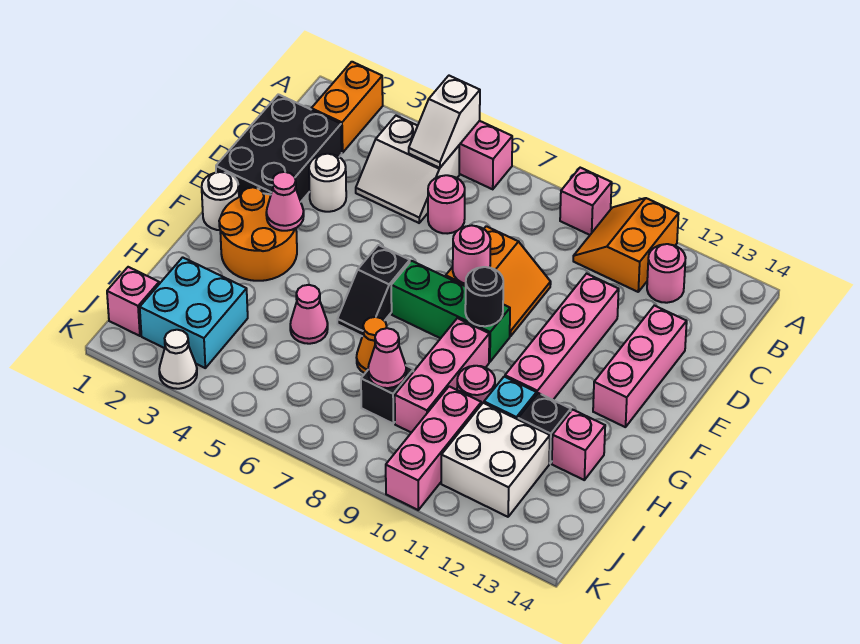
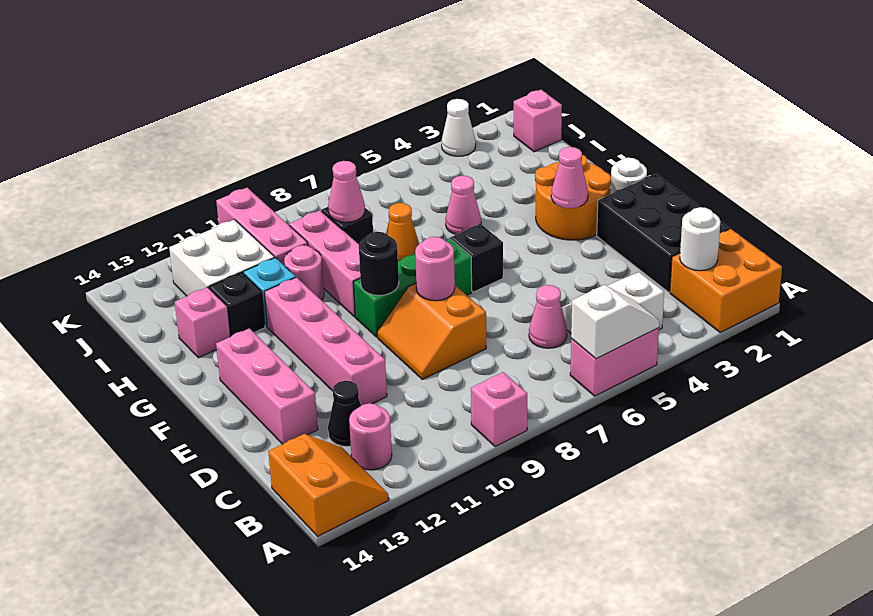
orange brick A2:B2 level 1 -> orange brick A1:B2 level 1
white slope A5:B5 level 2 top A -> white slope A5:A6 level 2 top 6
orange slope A10:B11 level 1 top 11 -> orange slope A13:B14 level 1 top 14
pink round brick C6 level 1 -> pink cone C6 level 1
none -> black cone C12 level 1
white round brick D3 level 1 -> white round brick B2 level 2
cyan brick I2:J3 level 1 -> none

